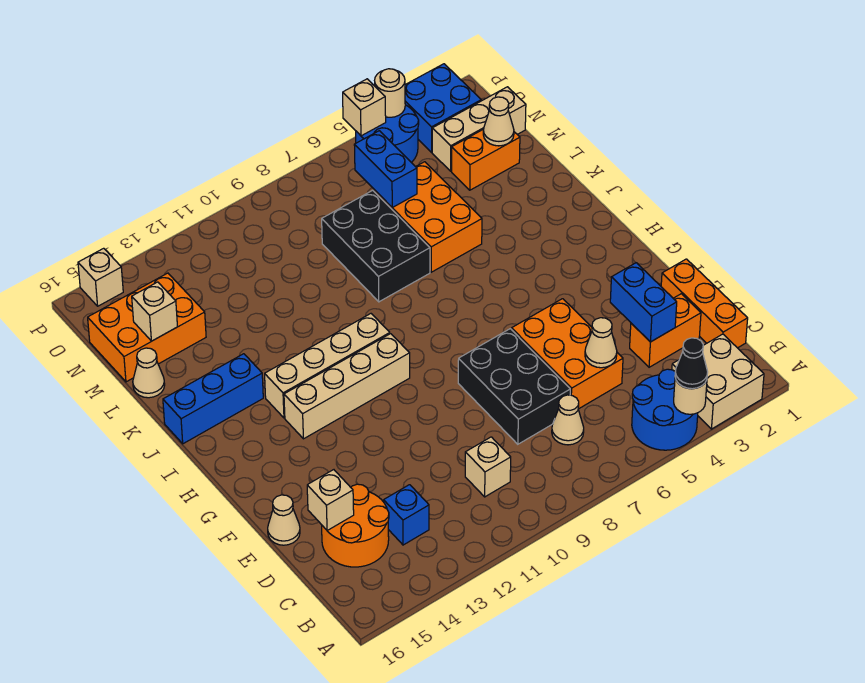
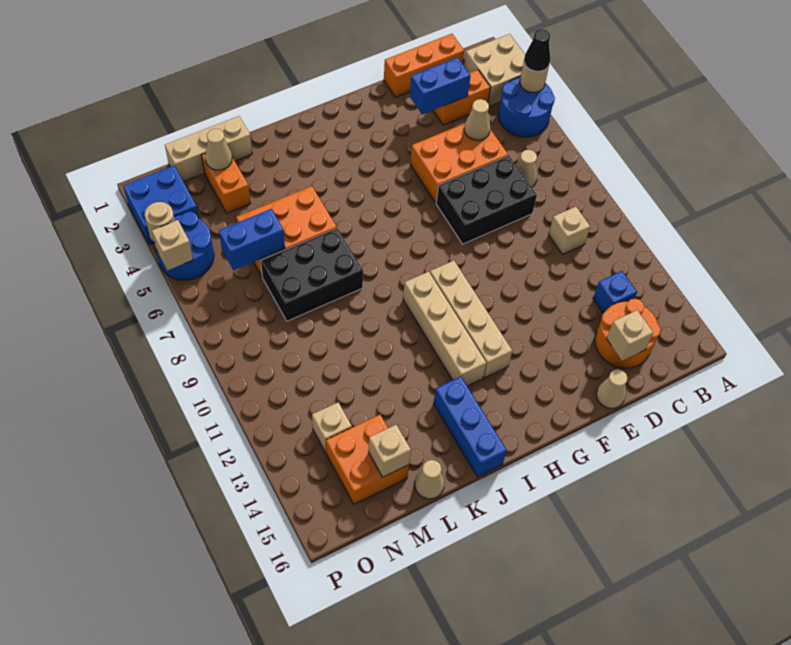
orange brick D2:D3 level 1 -> orange brick C3:D3 level 1
orange brick M14:N16 level 1 -> orange brick M14:N15 level 1
tan brick N1:N3 level 1 -> tan brick L1:N1 level 1
tan brick P15 level 1 -> tan brick N13 level 1

